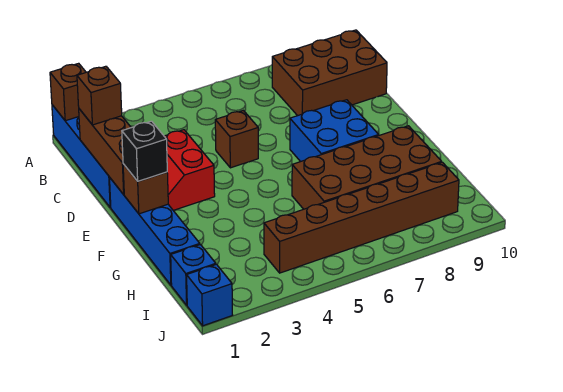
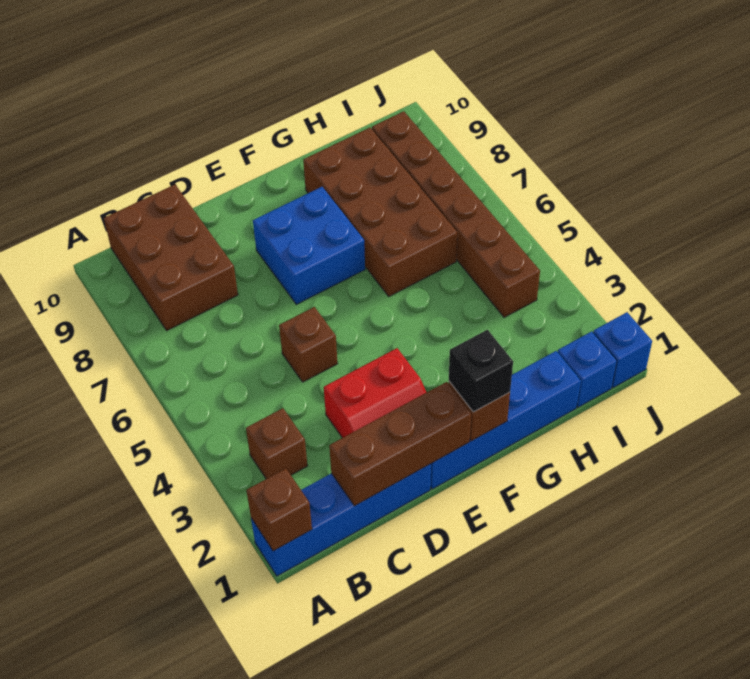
brown brick C1 level 3 -> brown brick B3 level 1

